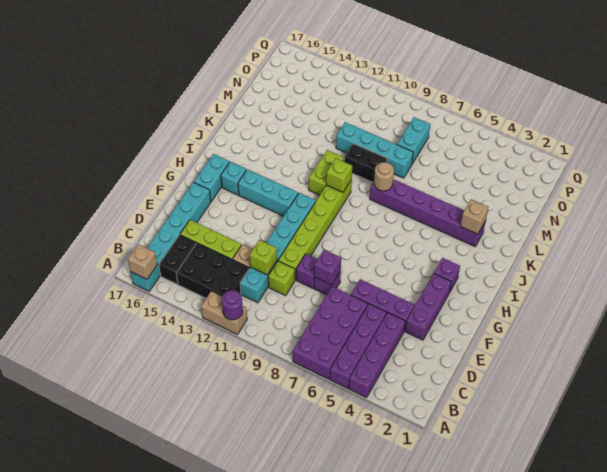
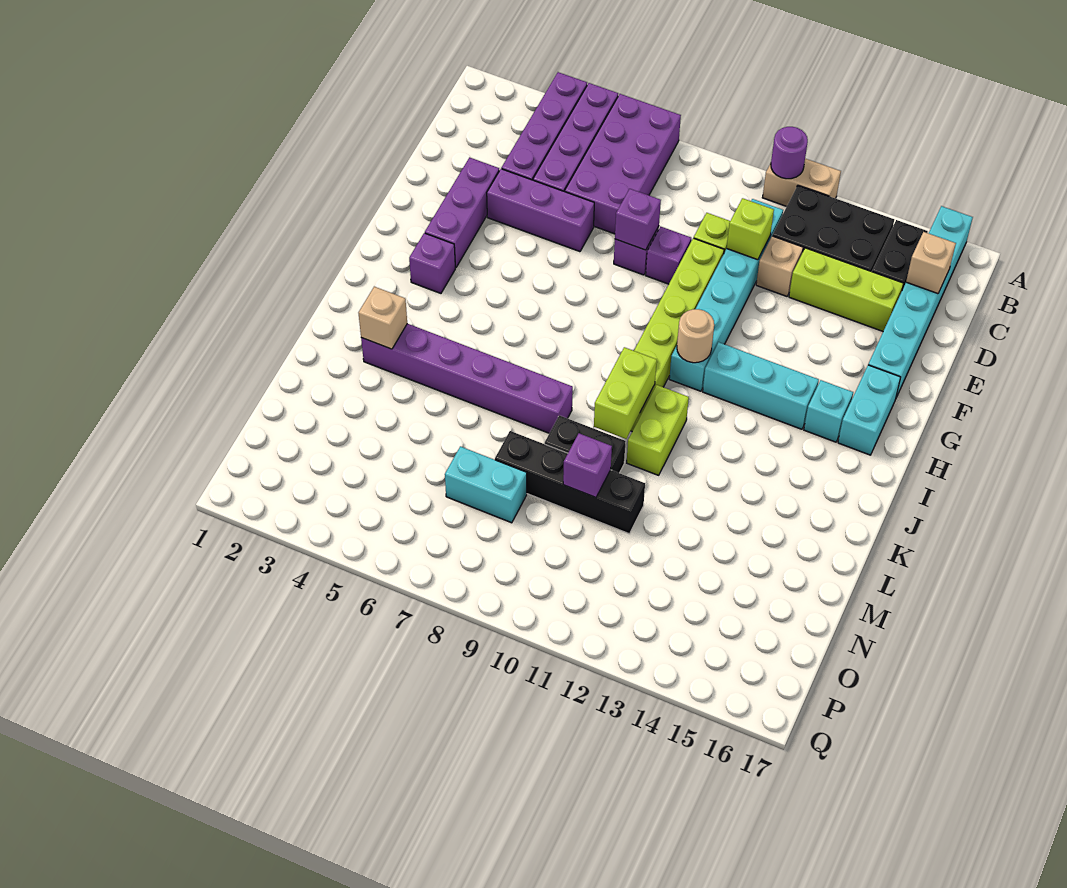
tan brick A16 level 2 -> tan brick C16 level 2
lime brick J10 level 2 -> lime brick J10:K10 level 2
tan round brick K8 level 2 -> tan round brick H11 level 2
cyan brick M8:M11 level 1 -> black brick M8:M11 level 1
none -> purple brick M10 level 2
cyan brick N8:O8 level 1 -> cyan brick N7:N8 level 1

